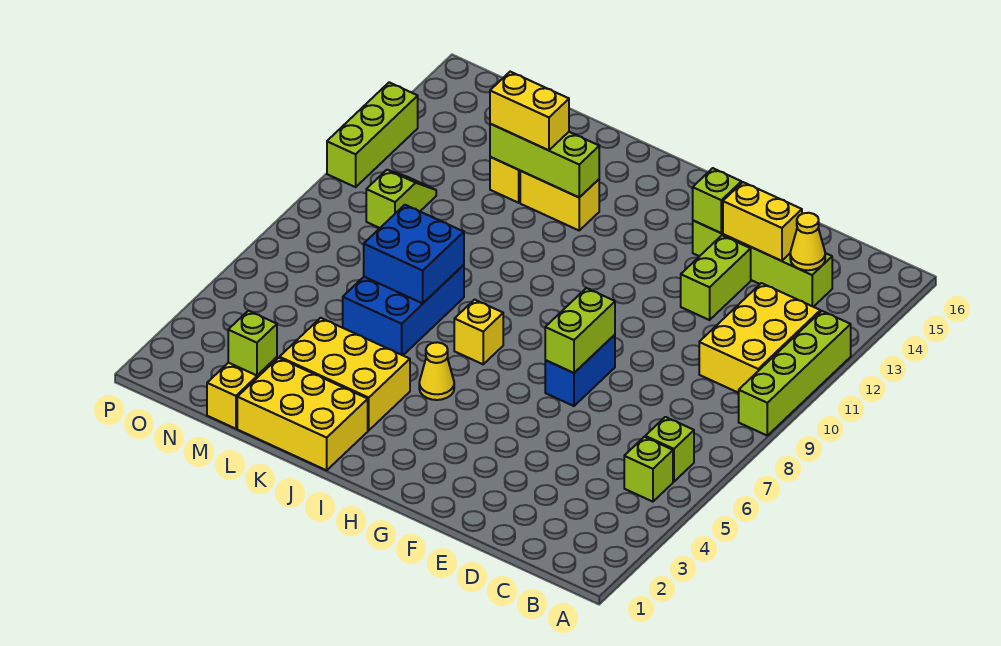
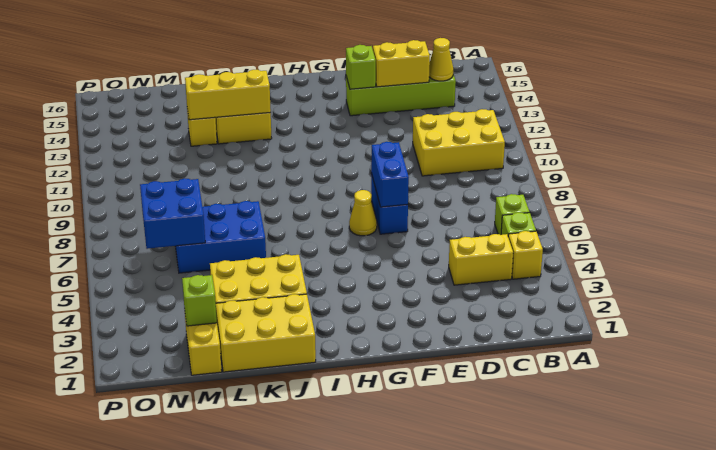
lime brick A9:A12 level 1 -> none
yellow brick B10:C12 level 1 -> yellow brick B10:D11 level 1
lime brick E12:E13 level 1 -> none
lime brick F7:F8 level 2 -> blue brick F7:F8 level 2
yellow cone I5 level 1 -> yellow cone G7 level 1
yellow brick I7 level 1 -> yellow brick B4 level 1
lime brick J13:L13 level 2 -> yellow brick J13:L13 level 2
blue brick K6:L8 level 1 -> blue brick K6:M7 level 1
blue brick K7:L8 level 2 -> blue brick M6:N7 level 2
yellow brick K13:L13 level 3 -> yellow brick C4:D4 level 1
lime slope N10:N11 level 1 top 10 -> none
lime brick P11:P13 level 1 -> none

